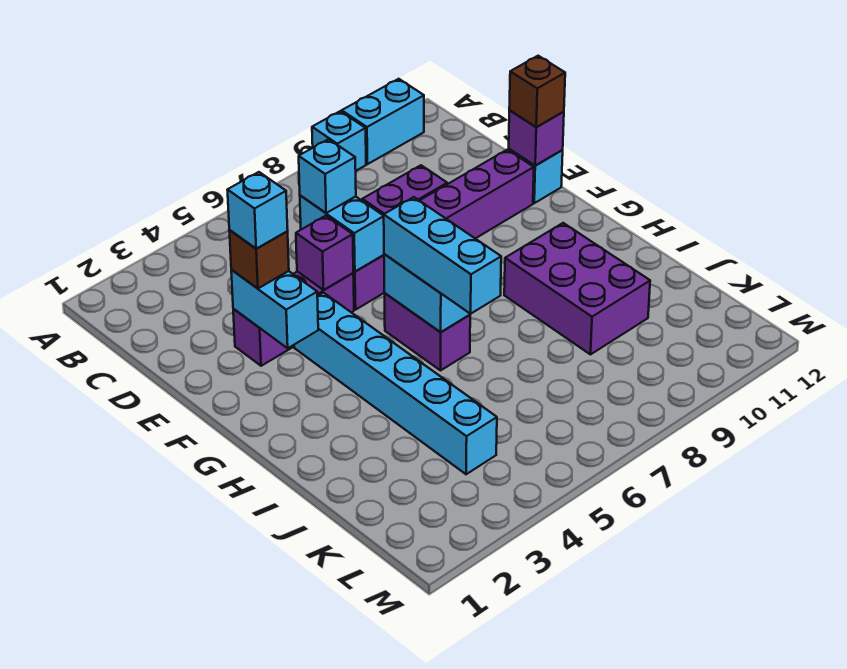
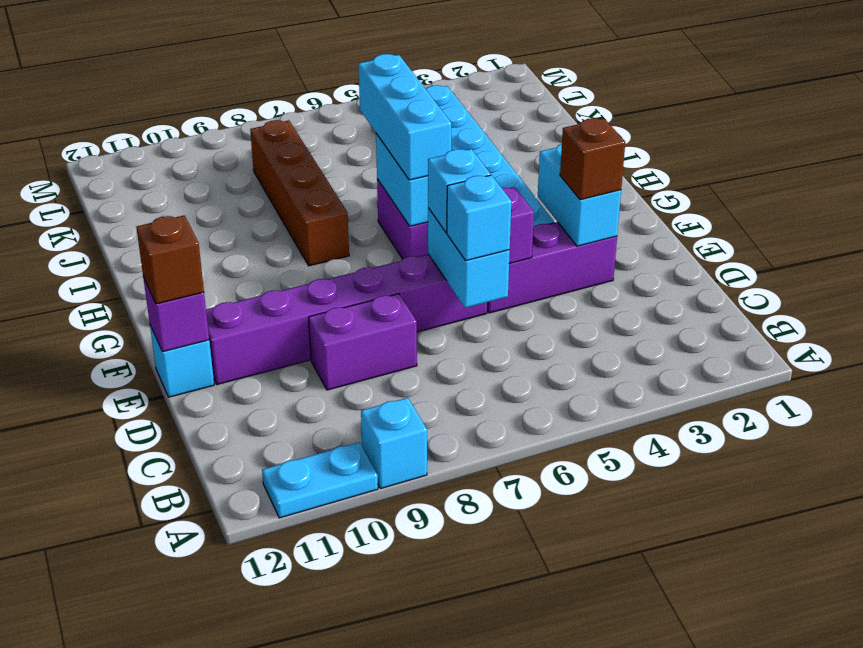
cyan brick A10:A11 level 1 -> cyan plate A10:A11 level 1
cyan brick E3 level 4 -> cyan brick E6 level 3
none -> brown brick H8:K8 level 1
purple brick H9:J10 level 1 -> none

